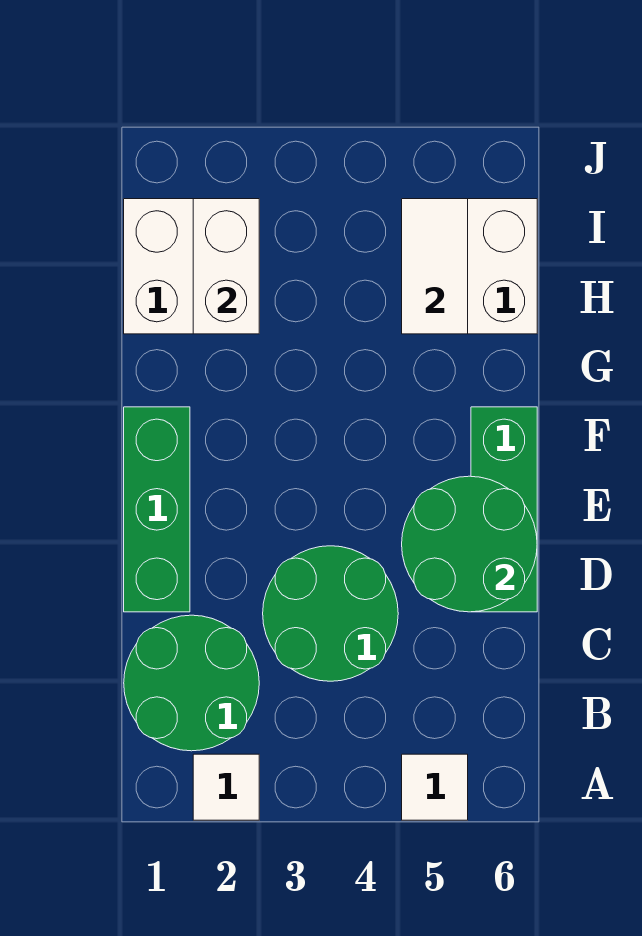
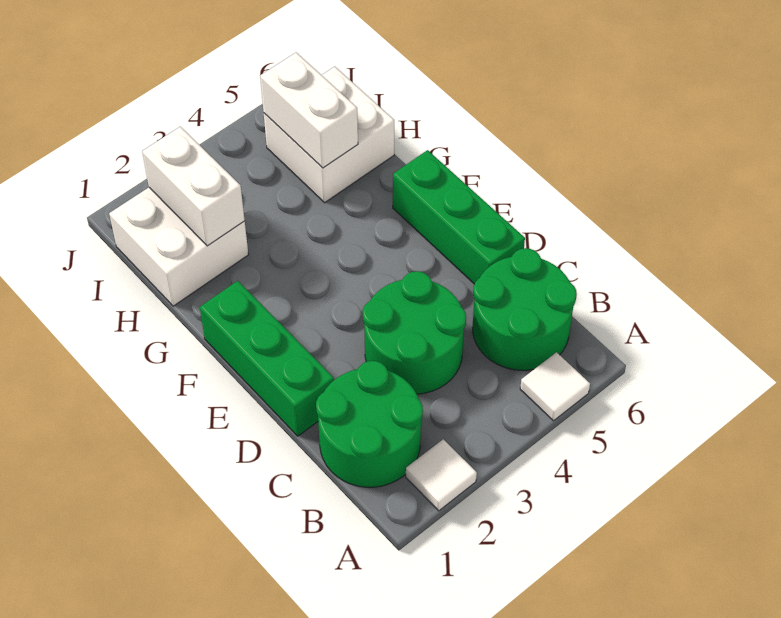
green round brick D5:E6 level 2 -> green round brick B5:C6 level 1
white tile H5:I5 level 2 -> white brick H5:I5 level 2

